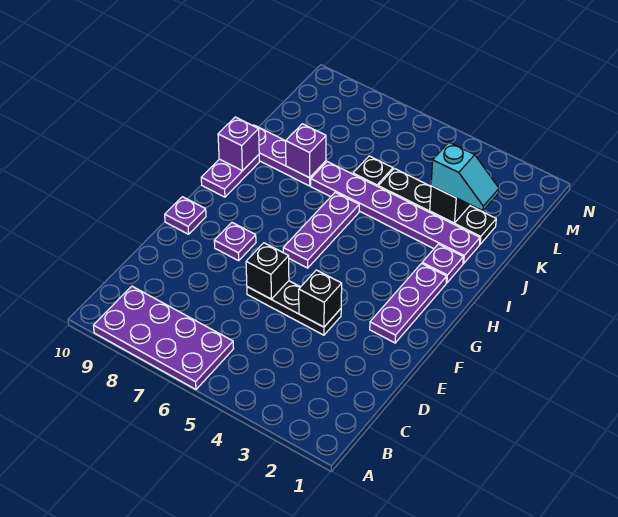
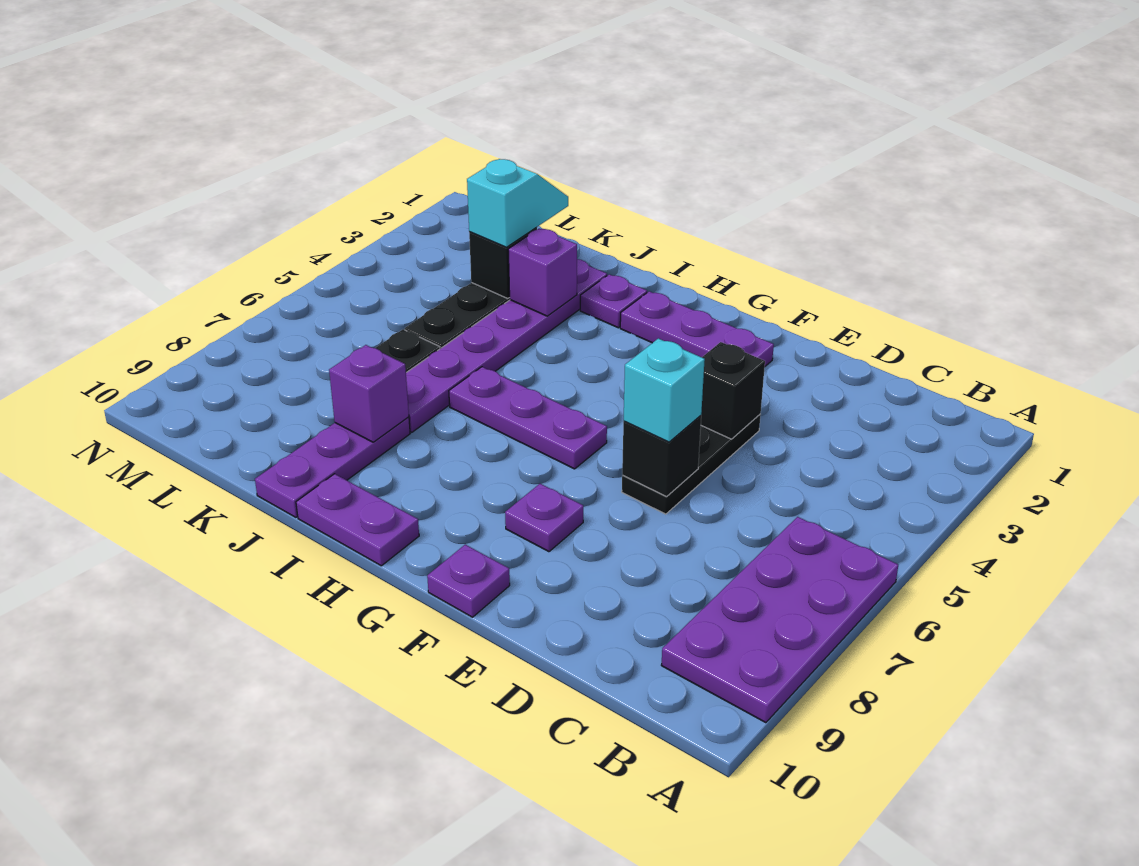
none -> cyan brick E6 level 3
purple brick I10 level 2 -> purple brick J3 level 2

